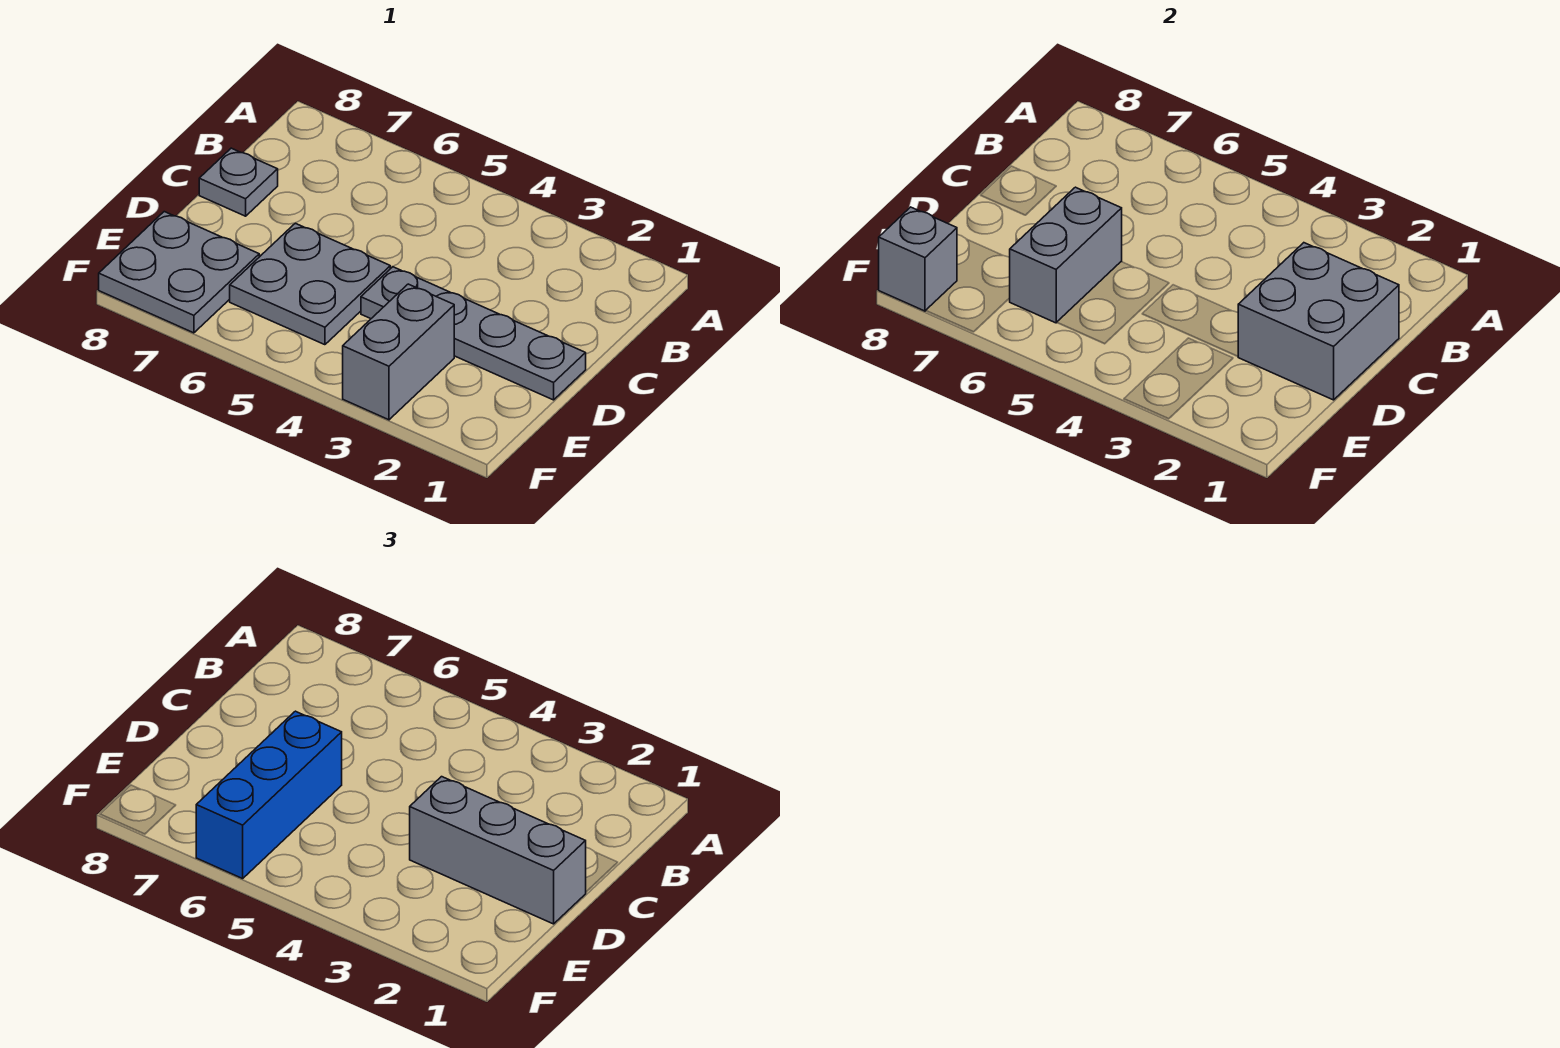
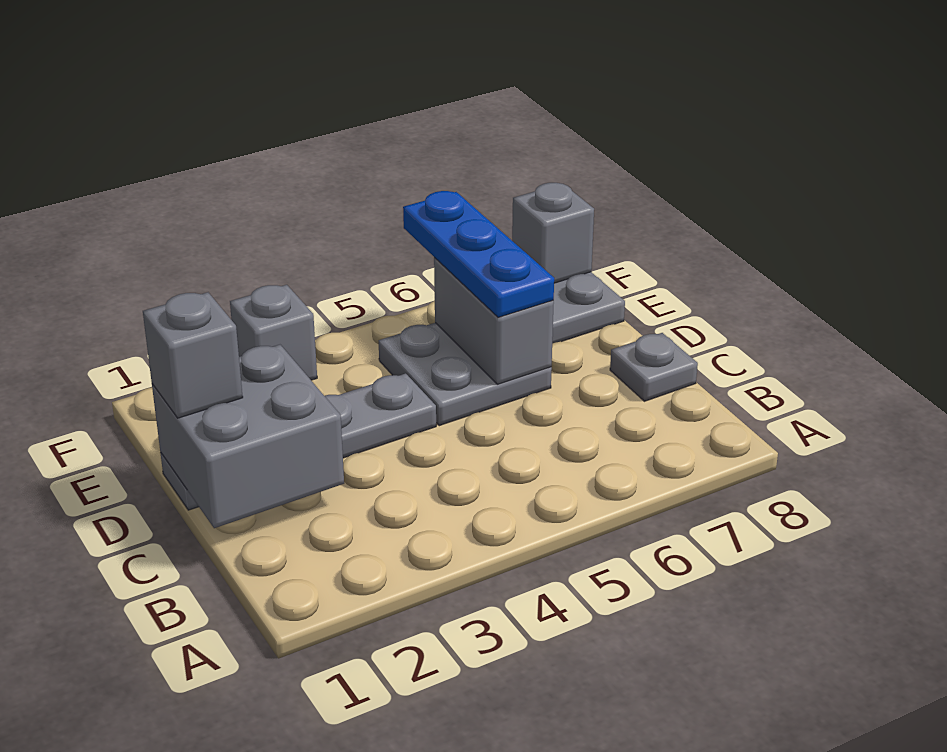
grey brick D1:D3 level 3 -> grey brick D1 level 3
blue brick D6:F6 level 3 -> blue plate D6:F6 level 3
grey brick E3:F3 level 1 -> grey brick F3 level 1

